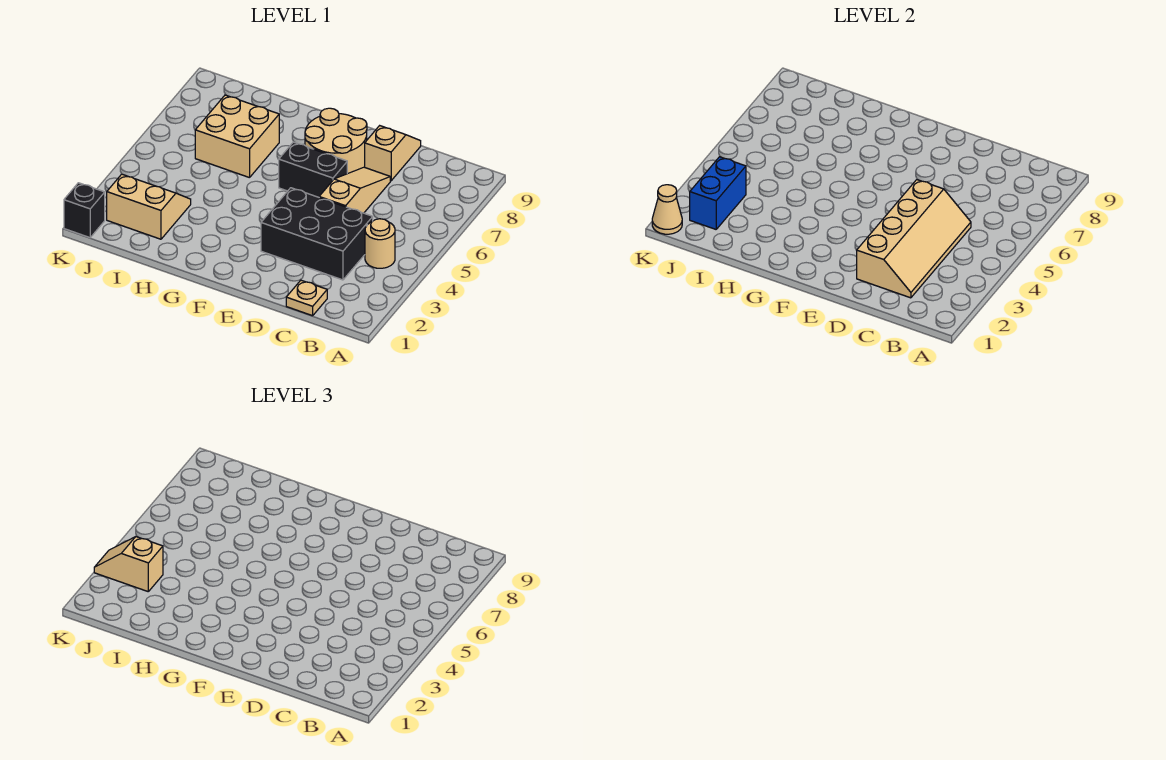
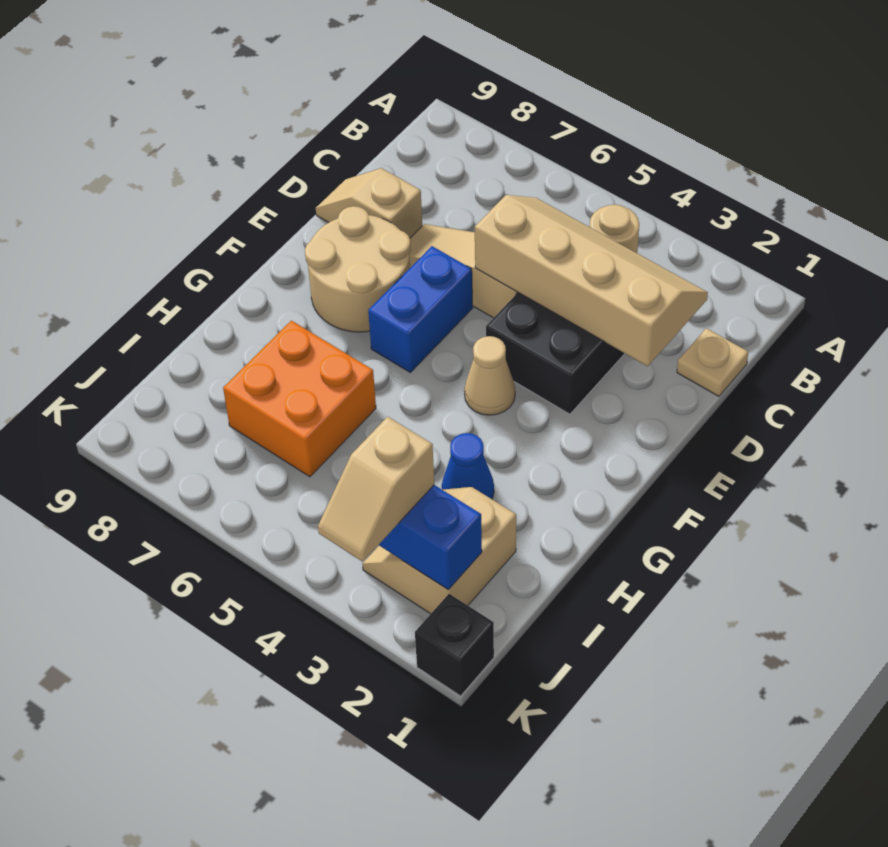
black brick E6:F6 level 1 -> blue brick E6:F6 level 1
none -> blue cone H3 level 1
tan brick H6:I7 level 1 -> orange brick H6:I7 level 1
tan cone K1 level 2 -> tan cone F4 level 1

